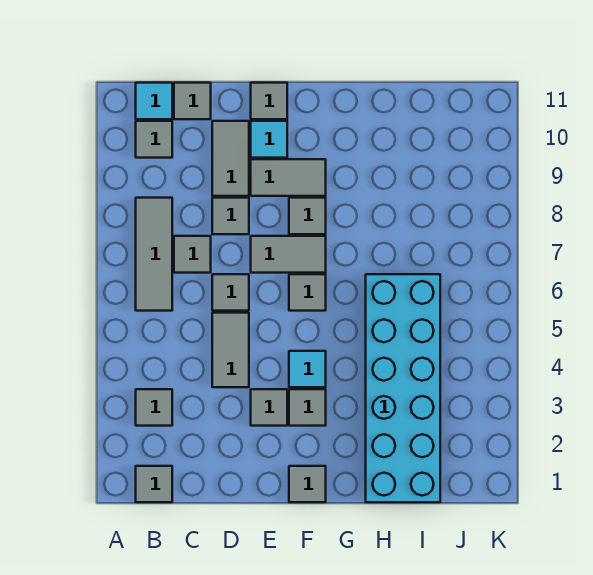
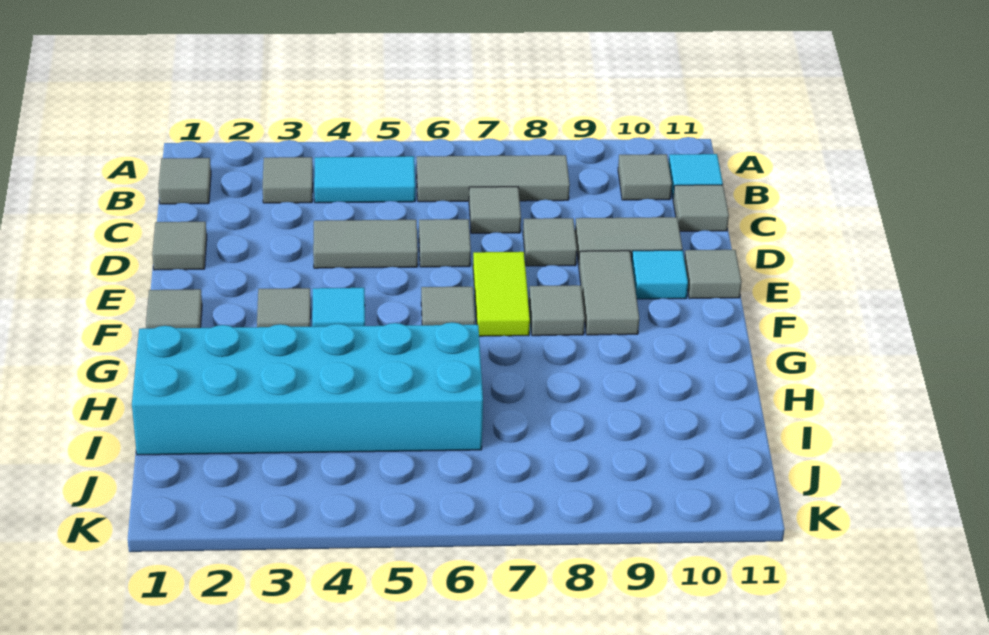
none -> cyan tile B4:B5 level 1
grey tile E3 level 1 -> grey tile D1 level 1
grey tile E7:F7 level 1 -> lime tile E7:F7 level 1

